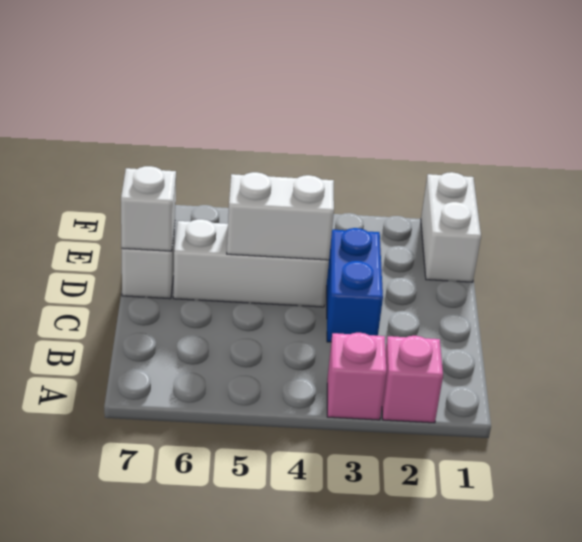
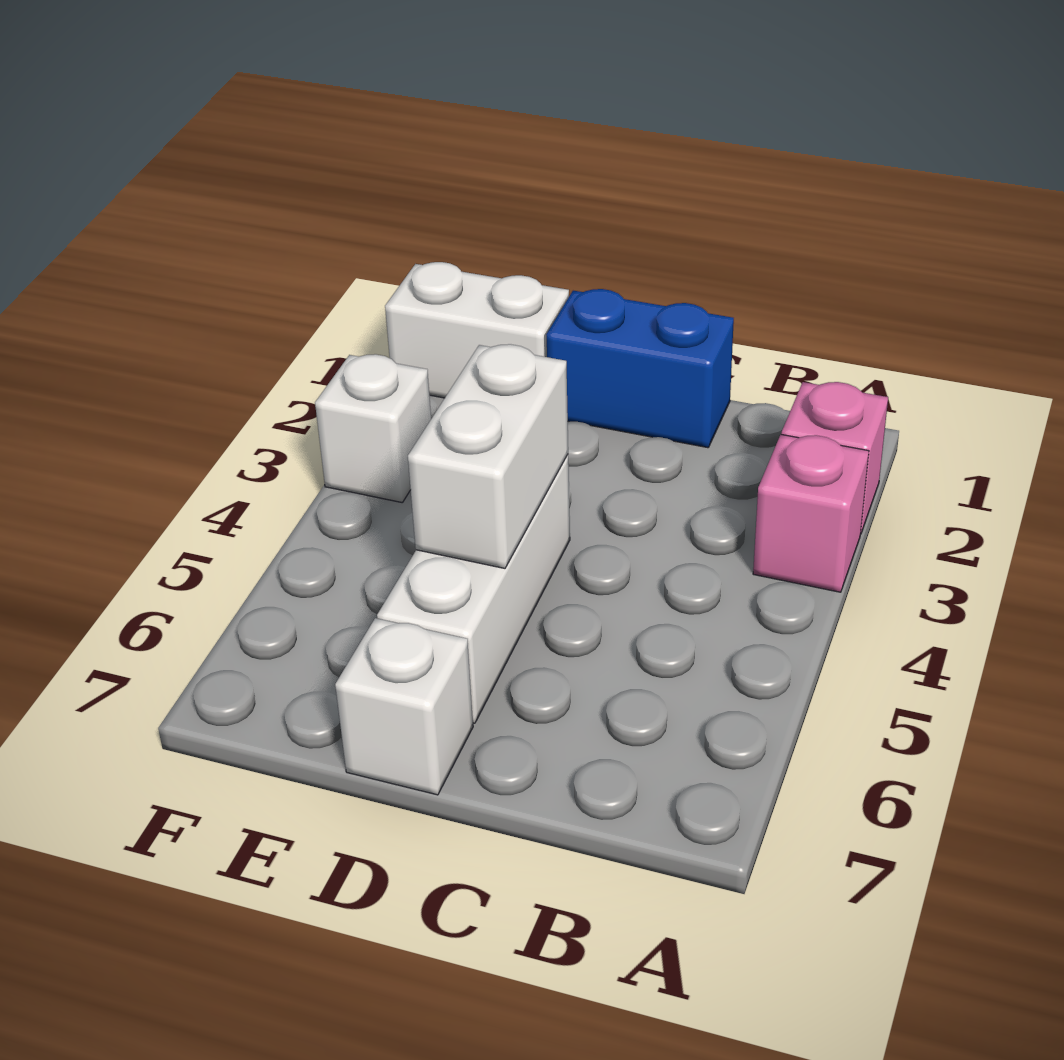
blue brick C3:D3 level 1 -> blue brick C1:D1 level 1
white brick D7 level 2 -> white brick F3 level 1

